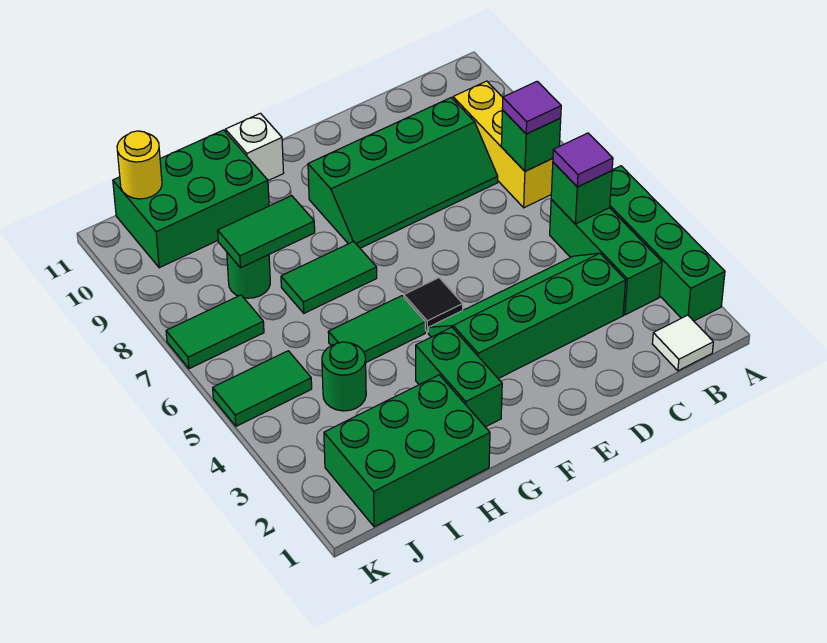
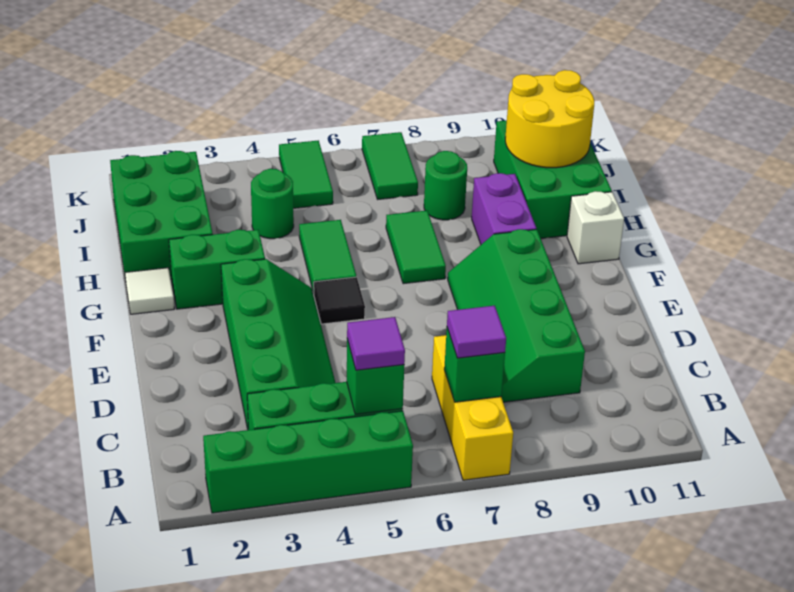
white tile B1 level 1 -> white tile G1 level 1
yellow brick B7:B9 level 1 -> yellow brick A7:C7 level 1
none -> purple brick G9:H9 level 1
green tile H8:I8 level 2 -> none
yellow round brick J11 level 2 -> yellow round brick I10:J11 level 2

